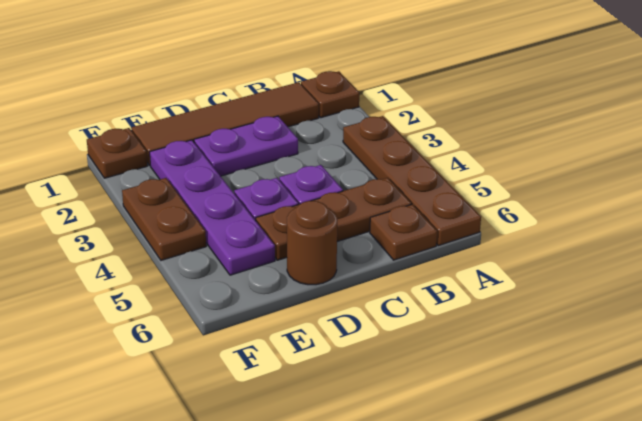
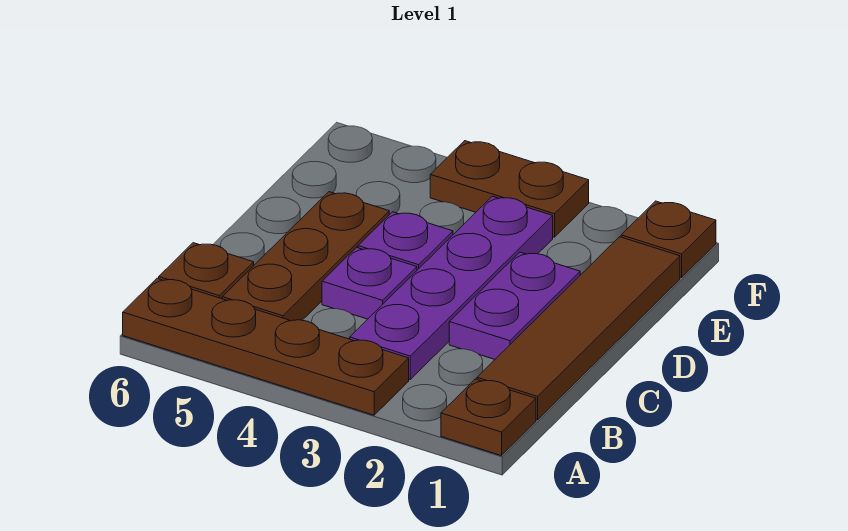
brown round brick D6 level 1 -> none
purple plate E2:E5 level 1 -> purple plate B3:E3 level 1

